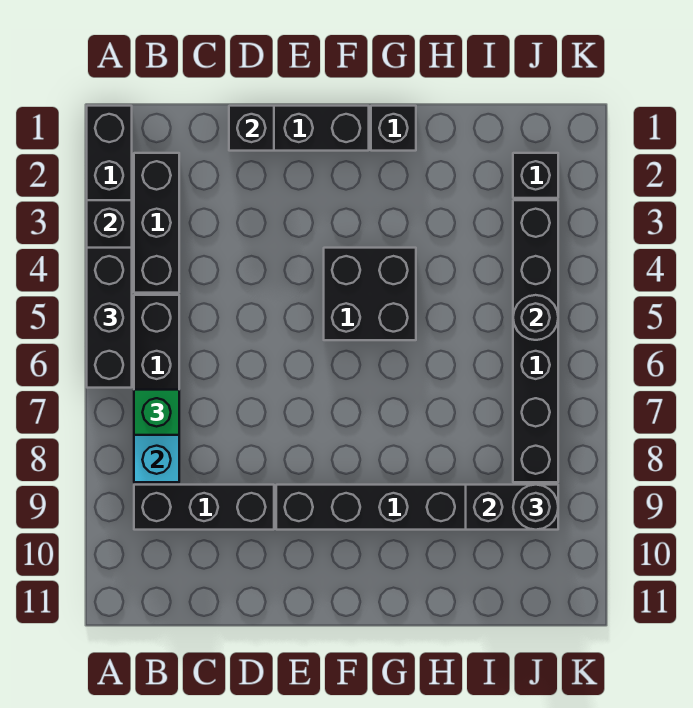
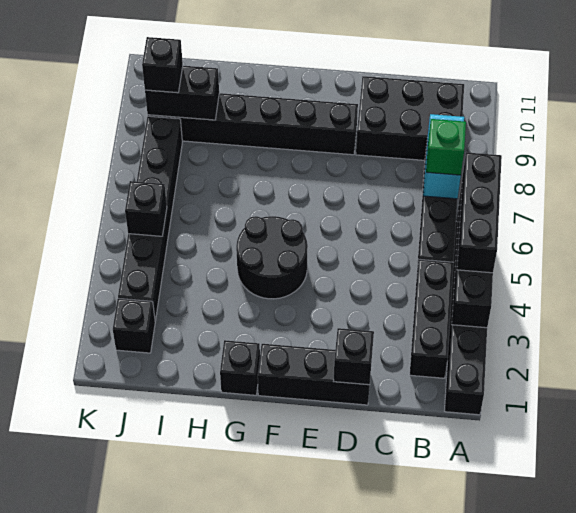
black brick B9:D9 level 1 -> black brick B9:D10 level 1
black brick F4:G5 level 1 -> black round brick F4:G5 level 1
black round brick J5 level 2 -> black brick J5 level 2
black round brick J9 level 3 -> black brick J9 level 3

